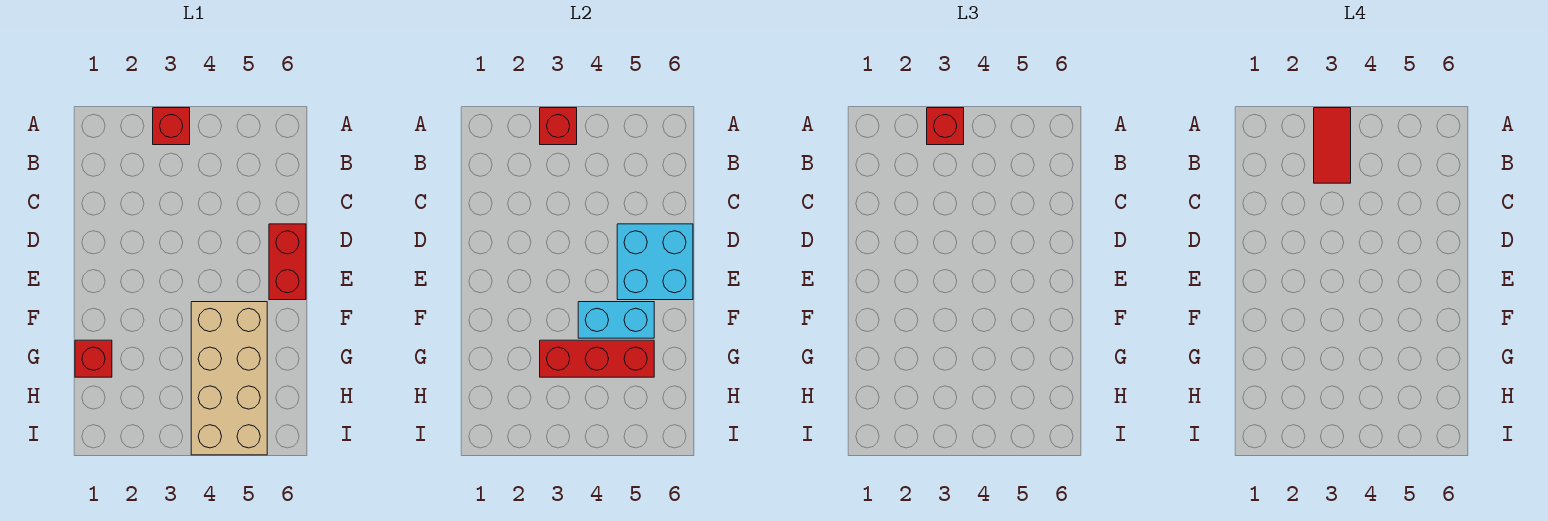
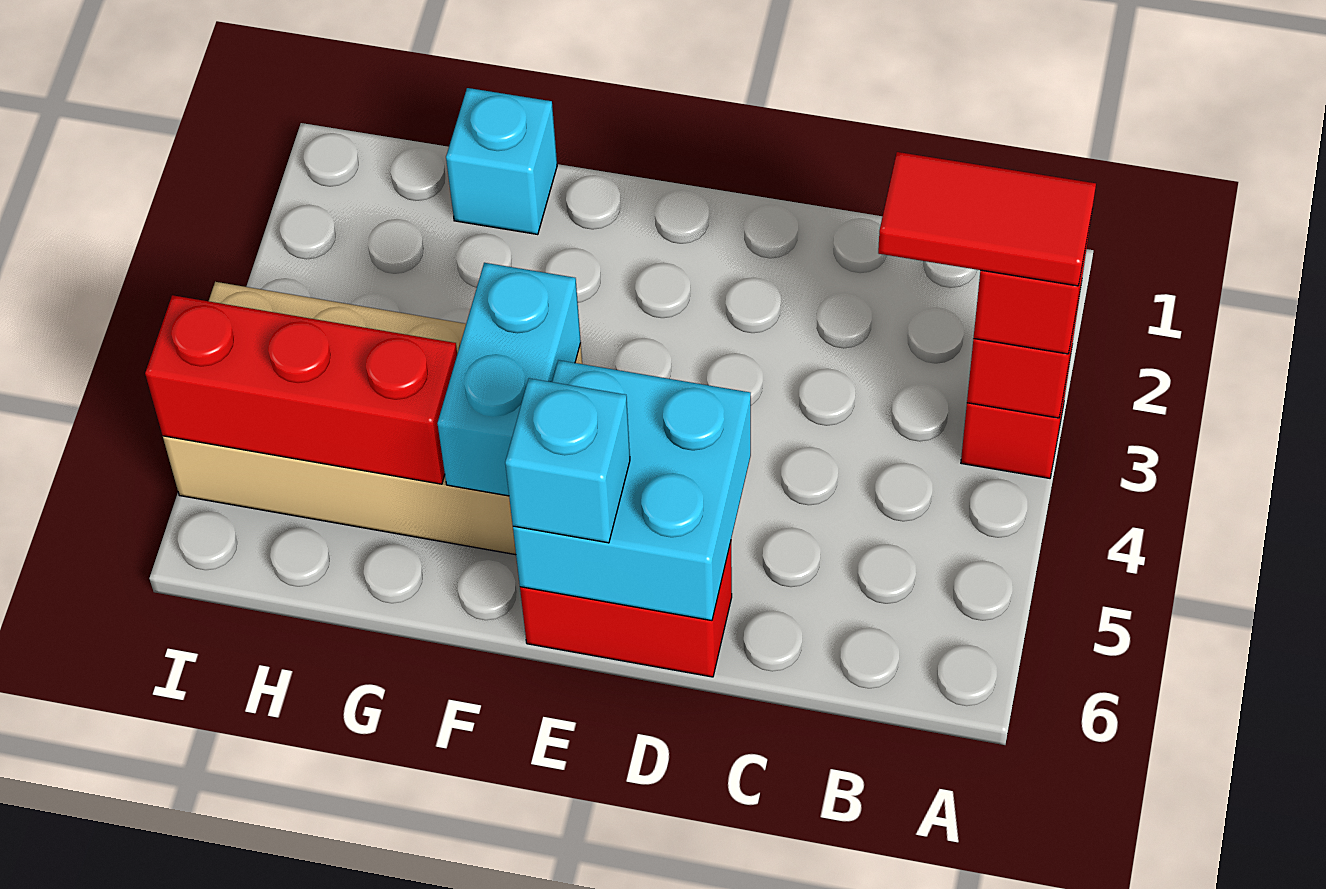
none -> cyan brick E6 level 3
red brick G1 level 1 -> cyan brick G1 level 1
red brick G3:G5 level 2 -> red brick G5:I5 level 2

